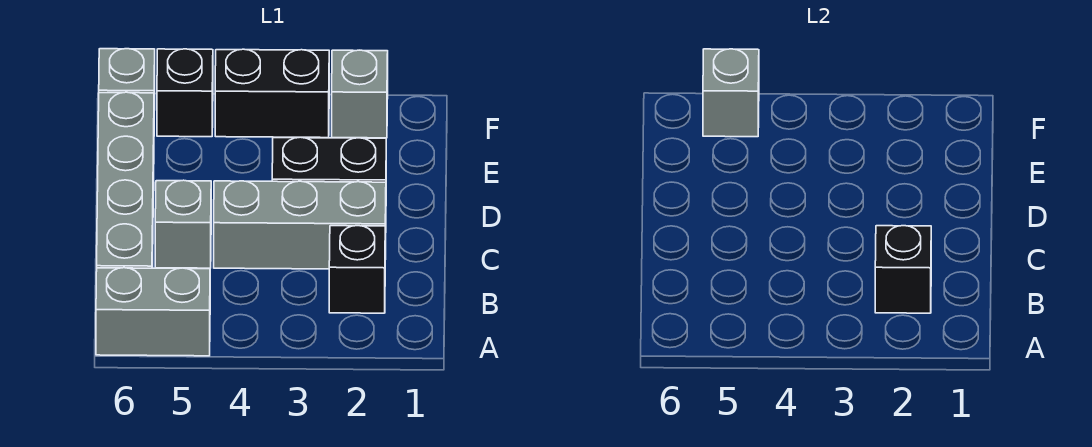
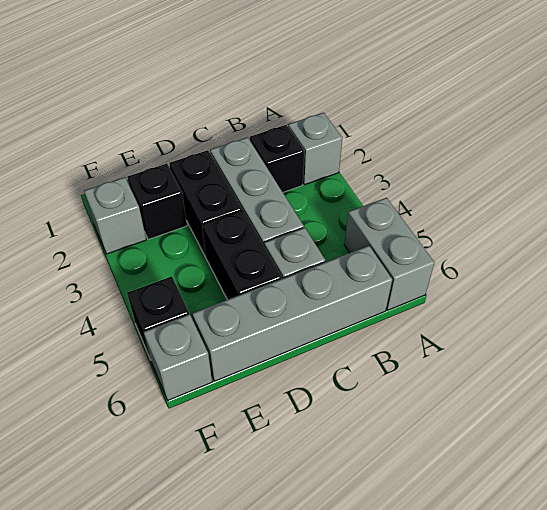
black brick B2 level 2 -> black brick E2 level 1
black brick F3:F4 level 1 -> black brick D4:D5 level 1
grey brick F5 level 2 -> grey brick A2 level 1

